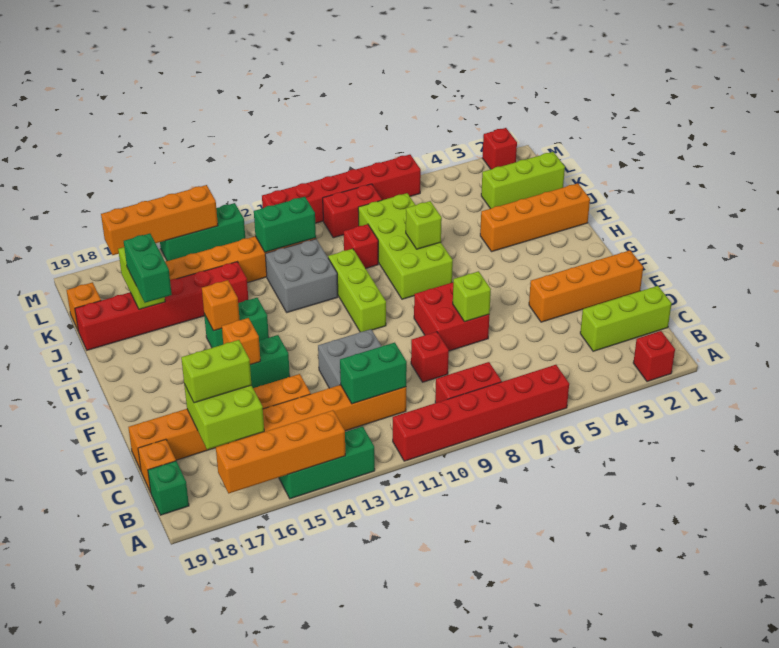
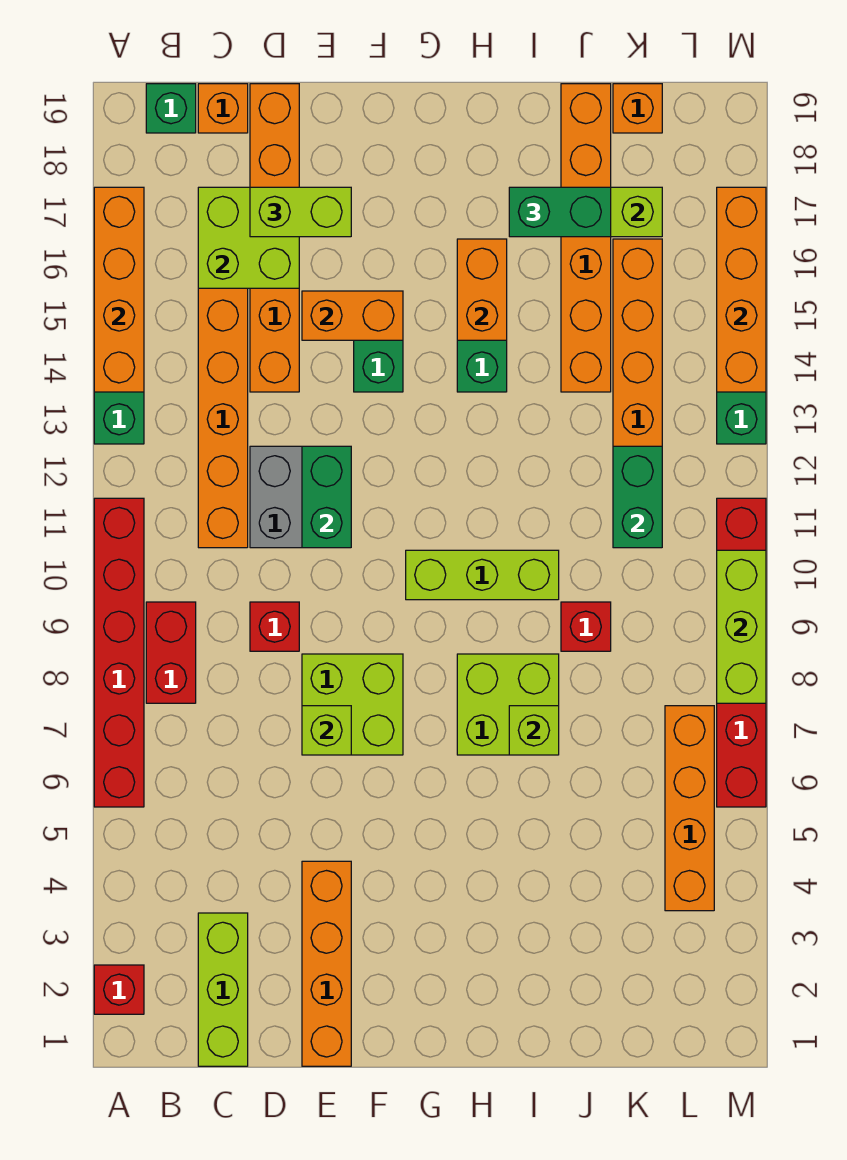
green brick C11:C12 level 2 -> green brick E11:E12 level 2
lime brick D16:D17 level 3 -> lime brick D17:E17 level 3
red brick E7:F8 level 1 -> lime brick E7:F8 level 1
orange brick F15 level 2 -> orange brick E15:F15 level 2
lime brick H7:K8 level 1 -> lime brick H7:I8 level 1
orange brick H15 level 2 -> orange brick H15:H16 level 2
orange brick I1:I4 level 1 -> orange brick L4:L7 level 1
grey brick I11:J12 level 1 -> none
red brick J14:J19 level 1 -> orange brick J14:J19 level 1
lime brick K1:K3 level 1 -> lime brick M8:M10 level 2
red brick L8:L9 level 1 -> none
red brick M2 level 1 -> none

